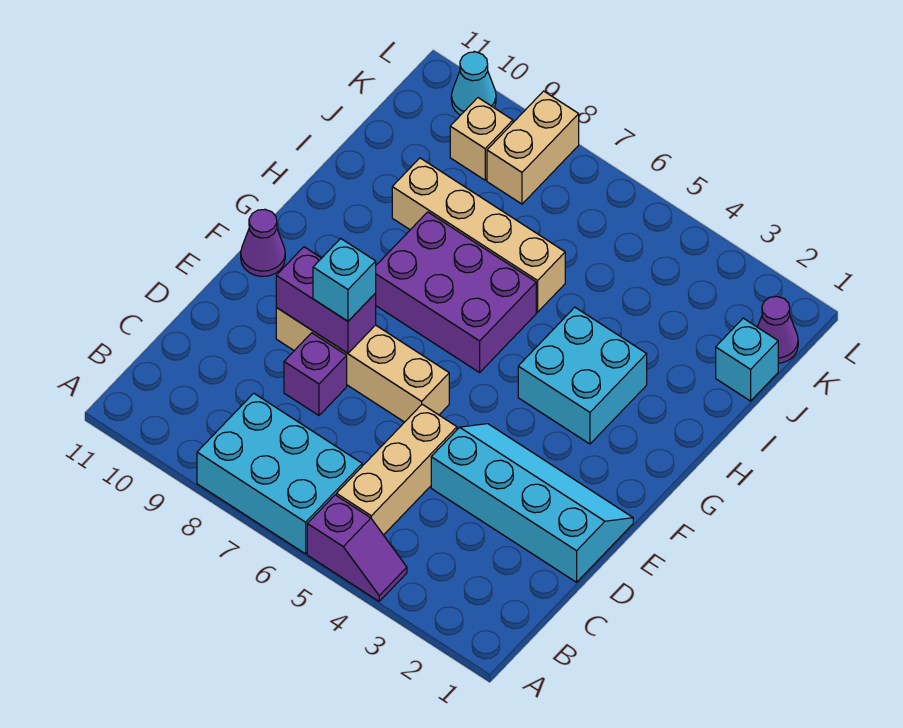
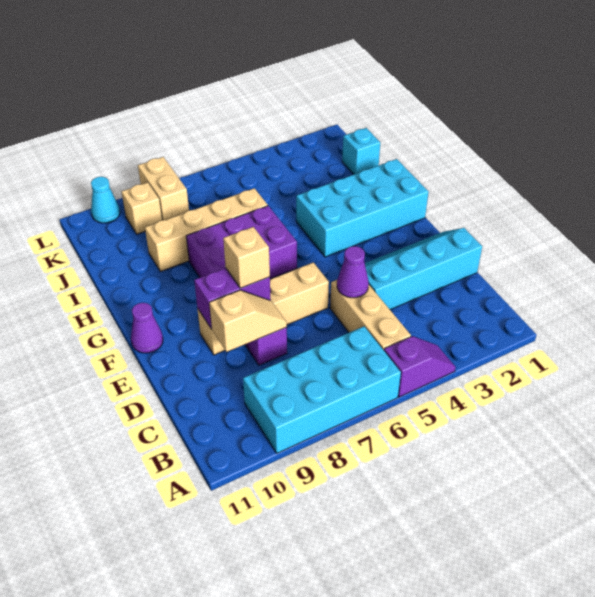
cyan brick A6:B8 level 1 -> cyan brick A6:B9 level 1
none -> tan slope D8:D9 level 2 top 9
cyan brick E8 level 3 -> tan brick E8 level 3
cyan brick G3:H4 level 1 -> cyan brick G1:H4 level 1
purple cone K1 level 1 -> purple cone D5 level 2

